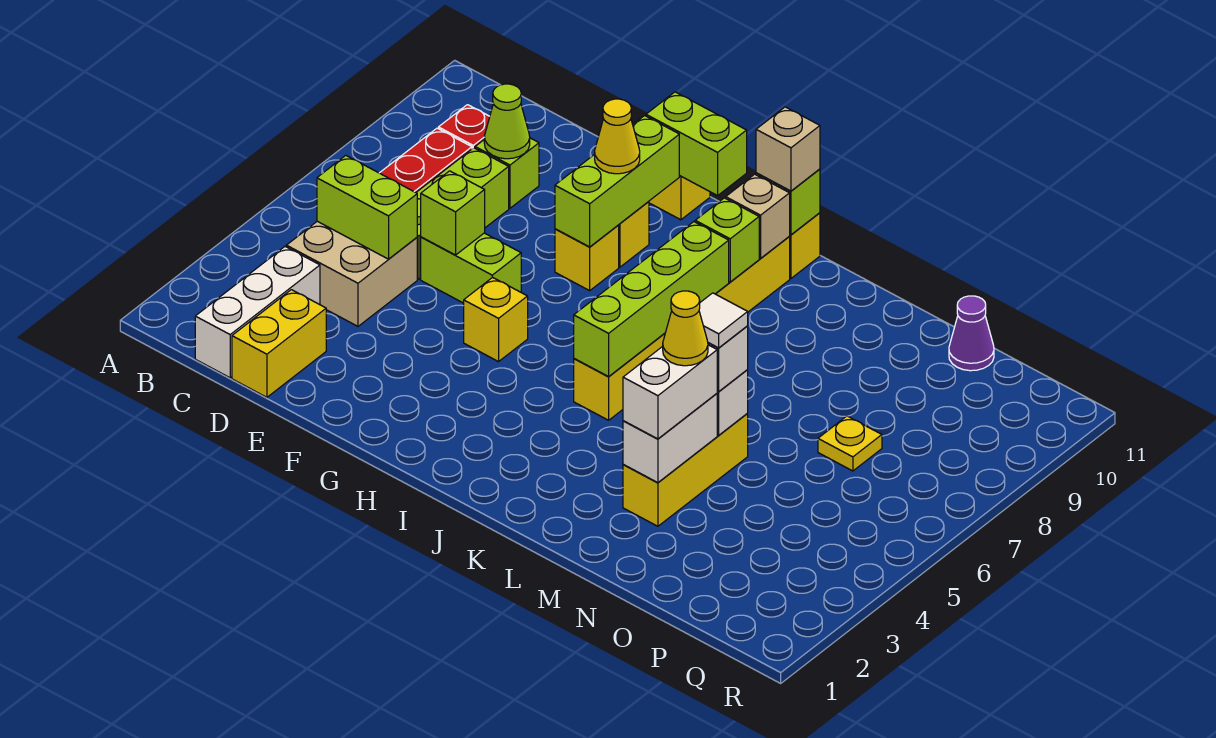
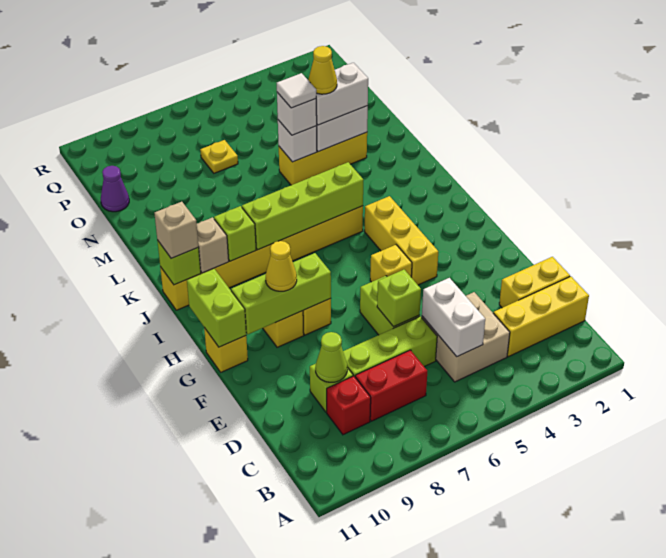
white brick C1:C3 level 1 -> yellow brick C1:C3 level 1
lime brick C5:D5 level 2 -> white brick C5:D5 level 2
none -> yellow brick G4:I4 level 1

